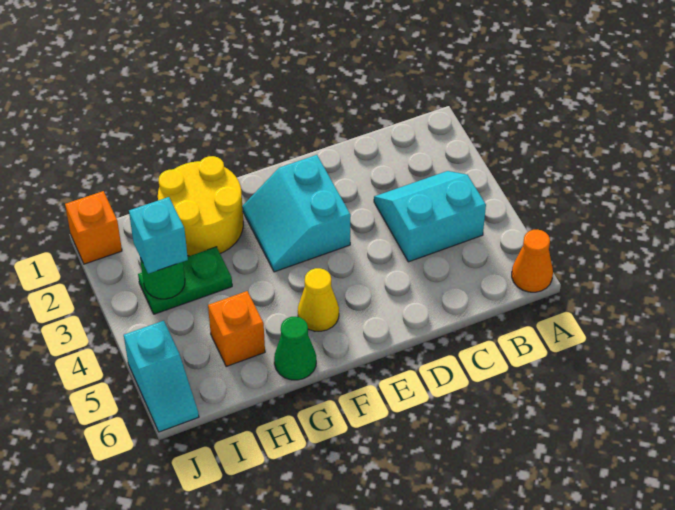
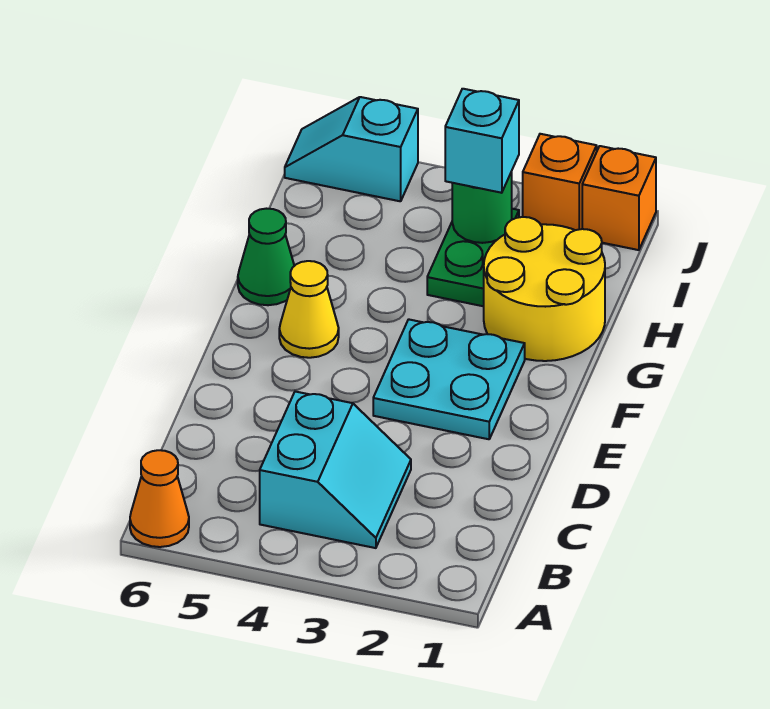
cyan slope E2:F3 level 1 top E -> cyan plate E2:F3 level 1
orange brick H5 level 1 -> orange brick J2 level 1

